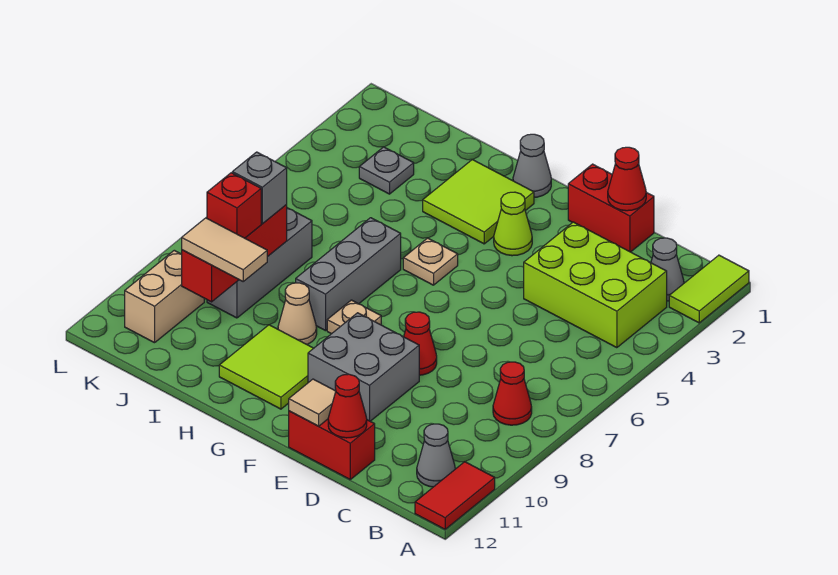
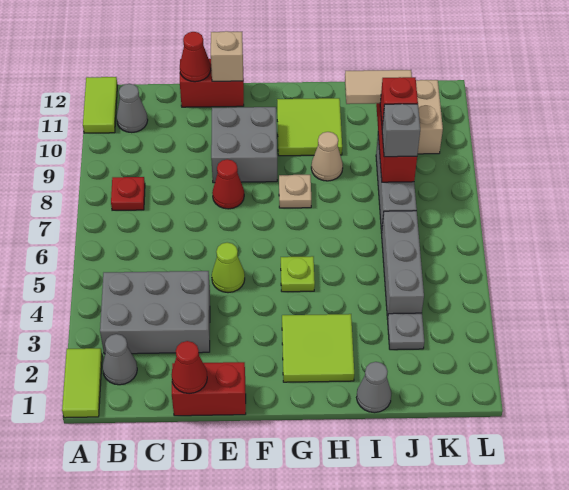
red tile A11:A12 level 1 -> lime tile A11:A12 level 1
lime brick B3:D4 level 1 -> grey brick B3:D4 level 1
red cone B8 level 1 -> red plate B8 level 1
tan tile E12 level 2 -> tan brick E12 level 2
lime cone F3 level 1 -> lime cone E5 level 1
grey cone G1 level 1 -> grey cone I1 level 1
tan plate G5 level 1 -> lime plate G5 level 1
grey brick H6:H8 level 1 -> grey brick J4:J6 level 1

